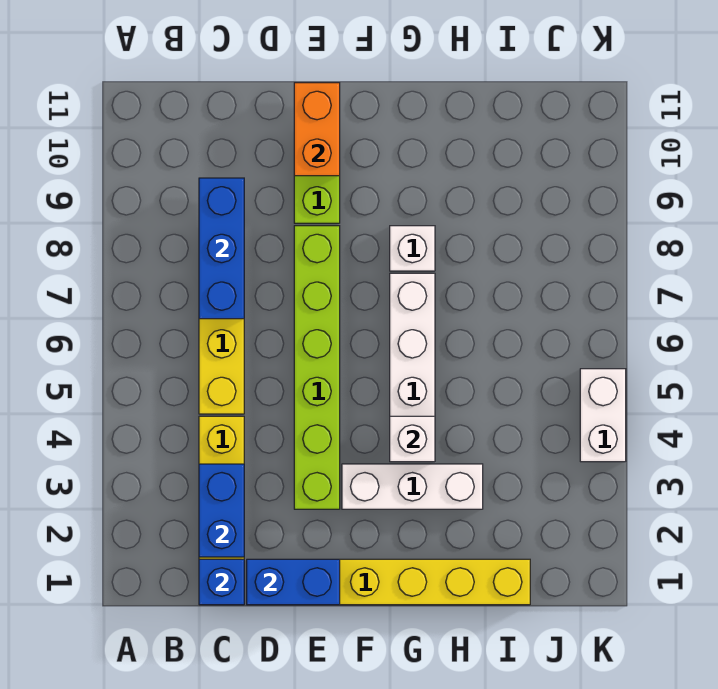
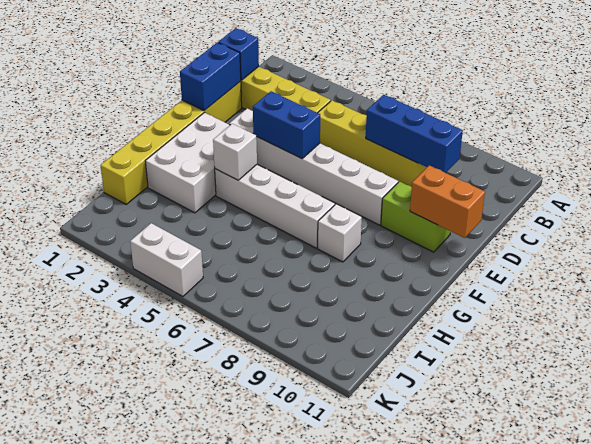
blue brick C2:C3 level 2 -> blue brick E4:E5 level 2
lime brick E3:E8 level 1 -> white brick E3:E8 level 1
white brick F3:H3 level 1 -> white brick F2:H3 level 1

